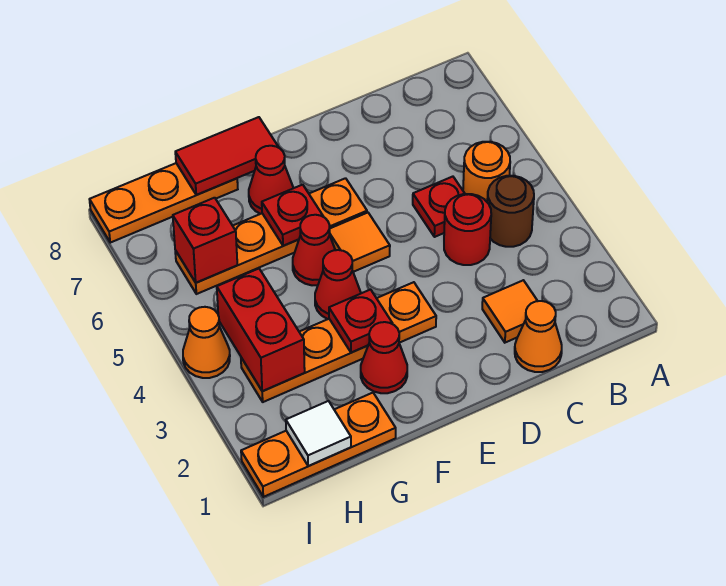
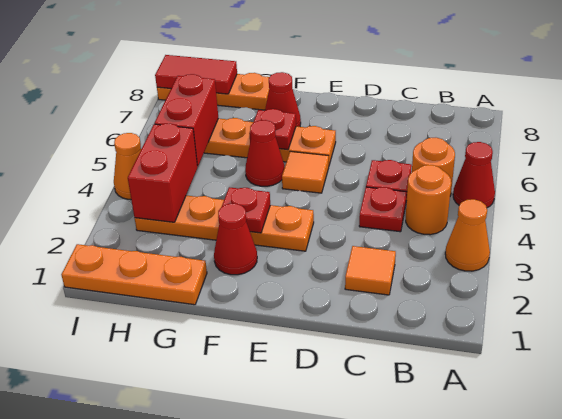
brown round brick B4 level 1 -> orange round brick B4 level 1
orange cone C1 level 1 -> orange cone A3 level 1
red round brick C4 level 1 -> red plate C4 level 1
red cone F4 level 1 -> red cone A5 level 1
red tile F8:G8 level 2 -> red tile H8:I8 level 2
white tile H1 level 2 -> none
red brick H6 level 2 -> red brick H5:H6 level 2

